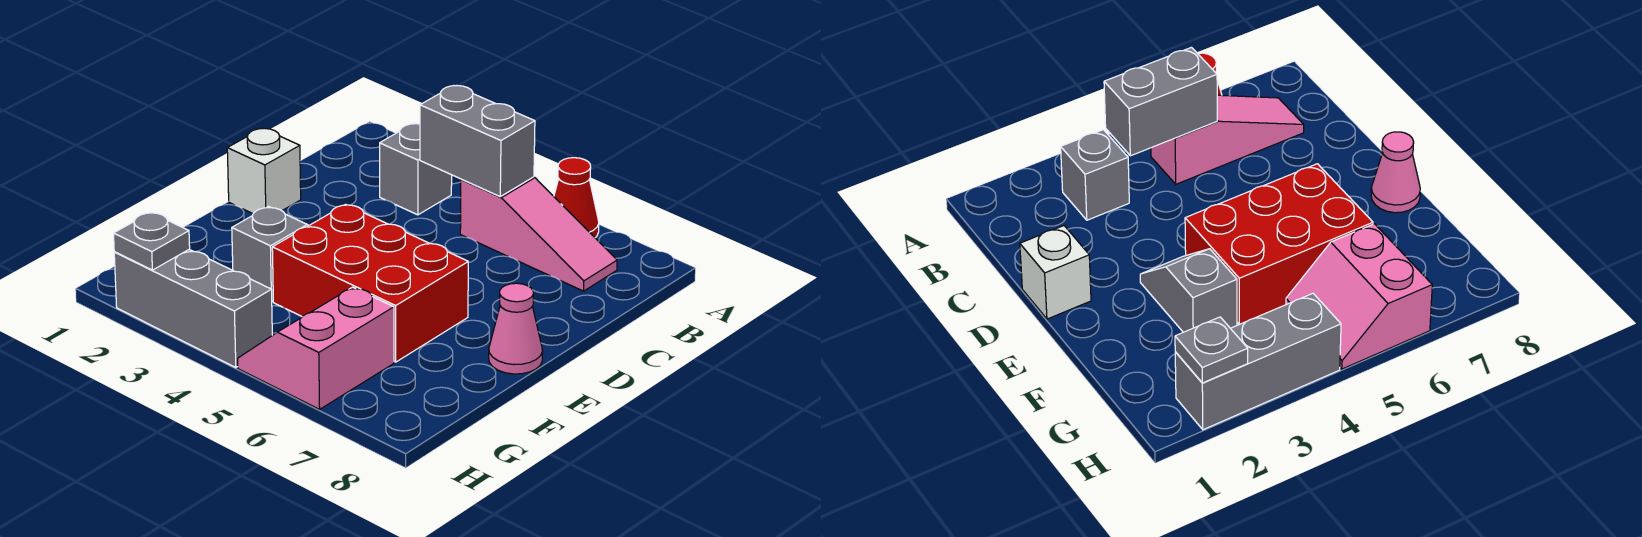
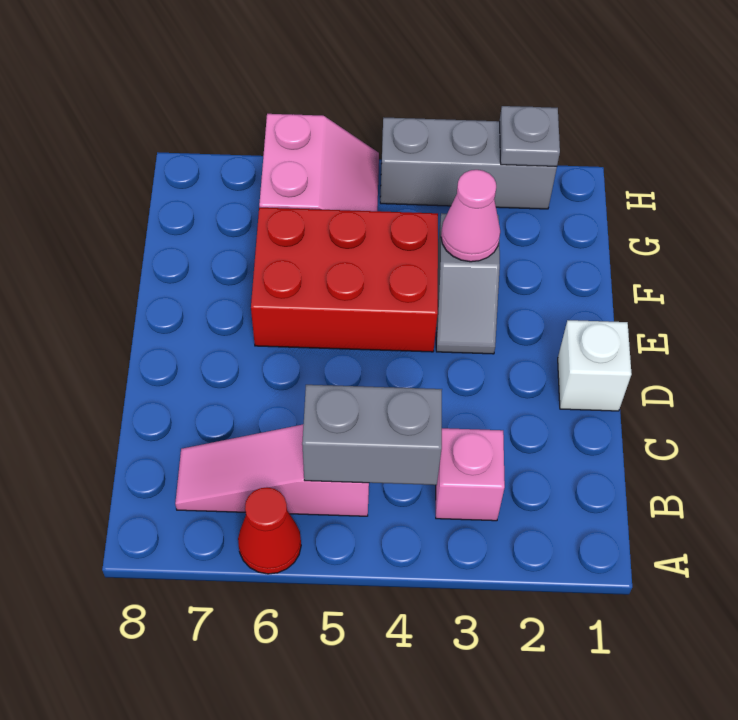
grey brick B3 level 1 -> pink brick B3 level 1
pink cone E8 level 1 -> pink cone F3 level 2

